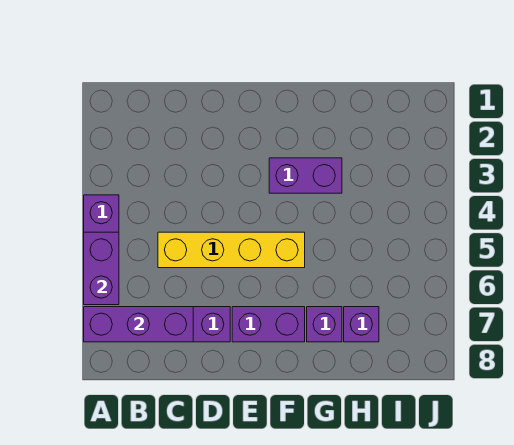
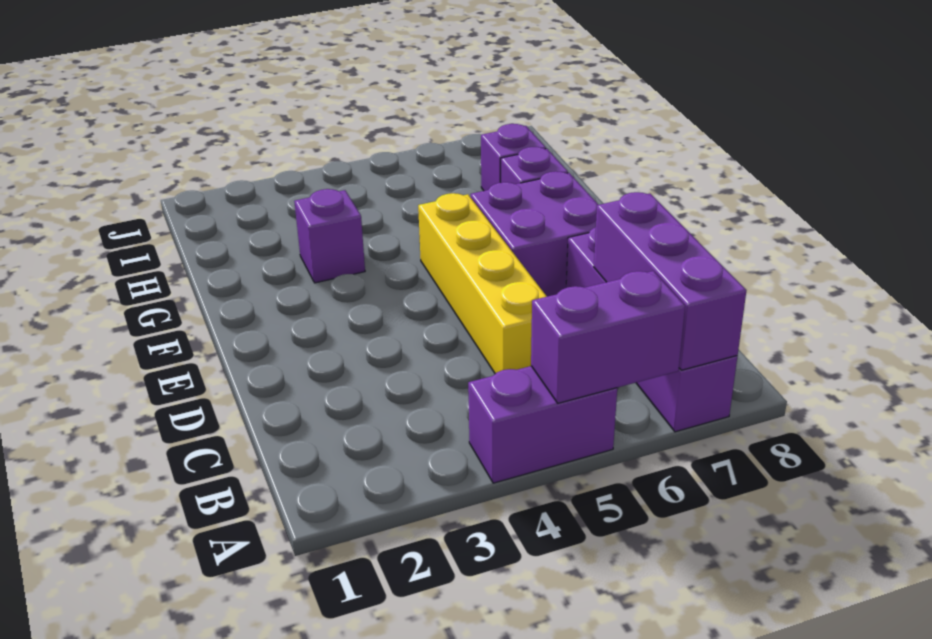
purple brick E7:F7 level 1 -> purple brick E6:F7 level 1
purple brick F3:G3 level 1 -> purple brick G3 level 1

